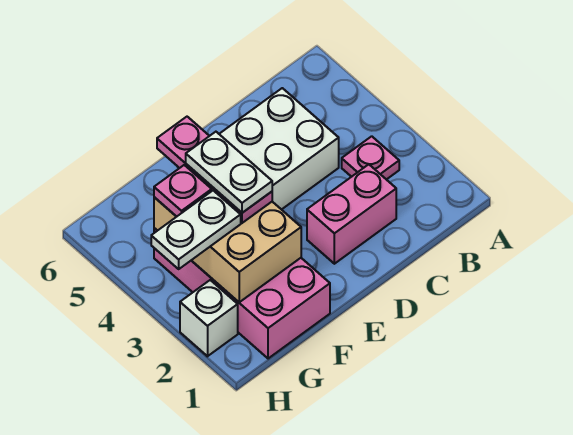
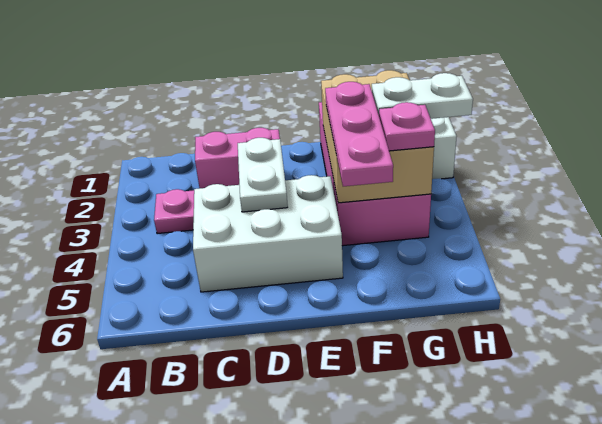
white plate F3:F4 level 4 -> white plate D3:D4 level 2

